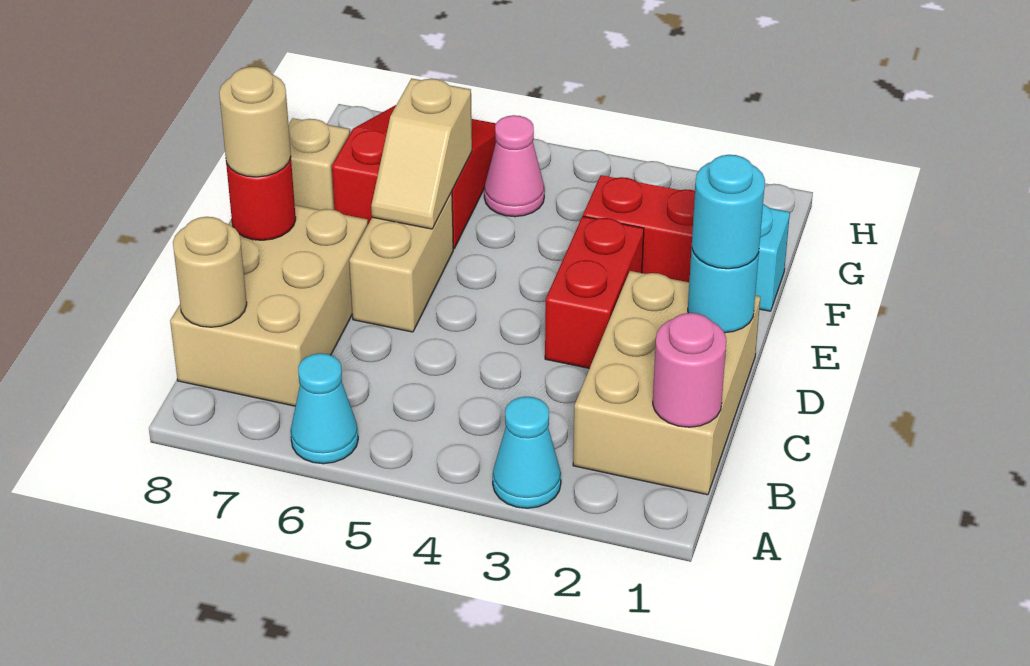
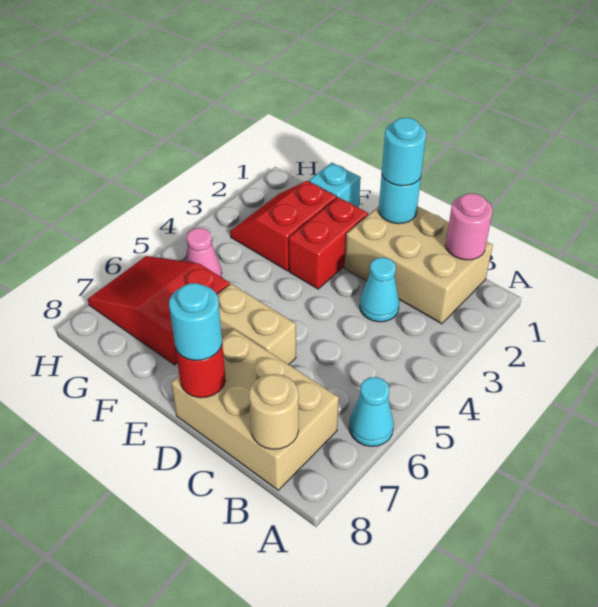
cyan cone A3 level 1 -> cyan cone C3 level 1
red brick D3:E3 level 1 -> red brick E2:E3 level 1
tan round brick D8 level 3 -> cyan round brick D8 level 3
tan slope E6:F6 level 2 top F -> none
tan brick F8 level 1 -> none

